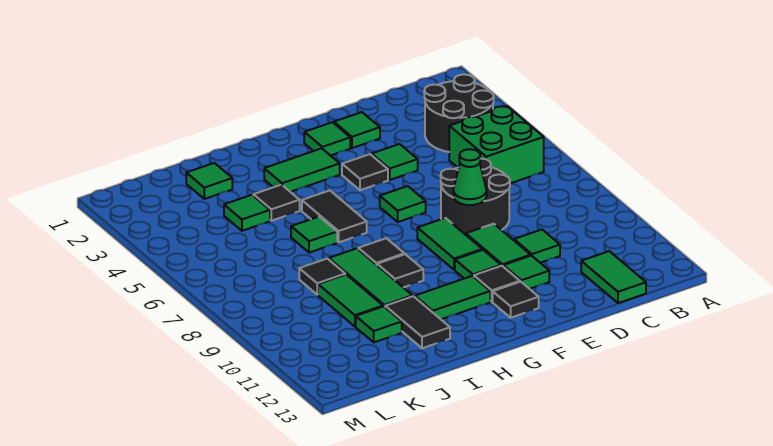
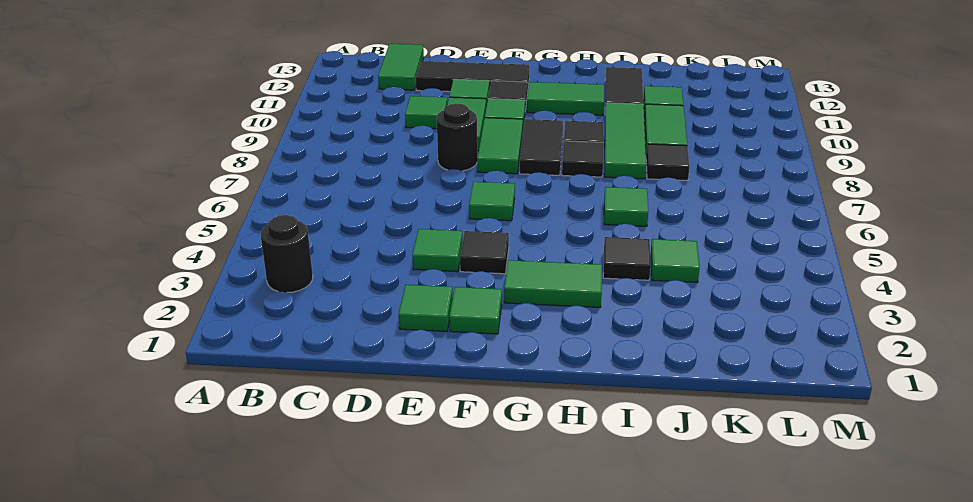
black round brick B3:C4 level 1 -> black round brick B3 level 1
green brick B5:C6 level 1 -> none
black round brick D7:E8 level 1 -> black round brick E8 level 1
green cone E8 level 2 -> none
black tile F12 level 1 -> black tile D12:F12 level 1
black tile H5:H6 level 1 -> black tile G8:G9 level 1
green tile J2 level 1 -> none

